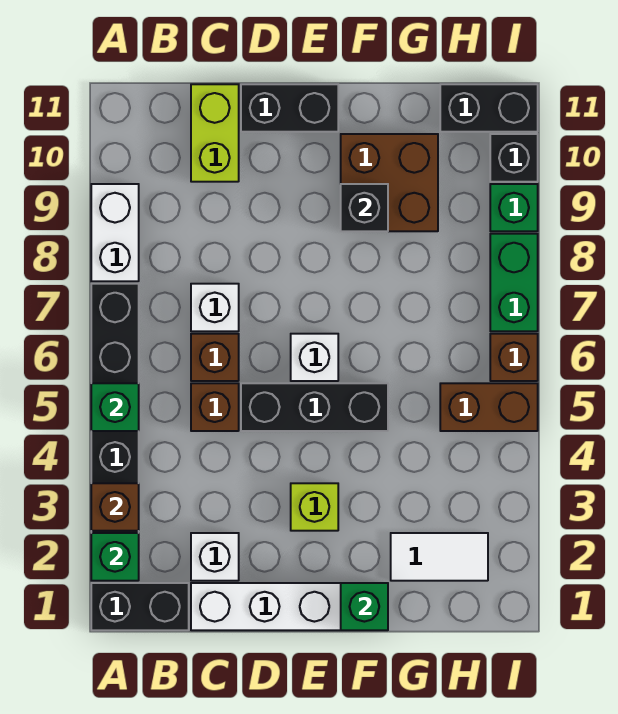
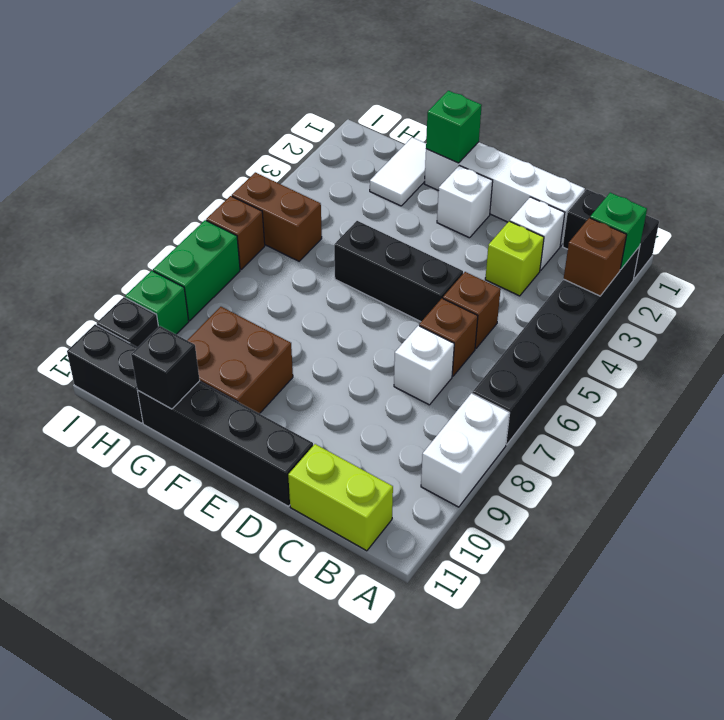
green brick A5 level 2 -> none
lime brick C10:C11 level 1 -> lime brick B11:C11 level 1
black brick D11:E11 level 1 -> black brick D11:G11 level 1
lime brick E3 level 1 -> lime brick C3 level 1
white brick E6 level 1 -> white brick E2 level 1
black brick F9 level 2 -> black brick G11 level 2
white tile G2:H2 level 1 -> white tile G1:G2 level 1

